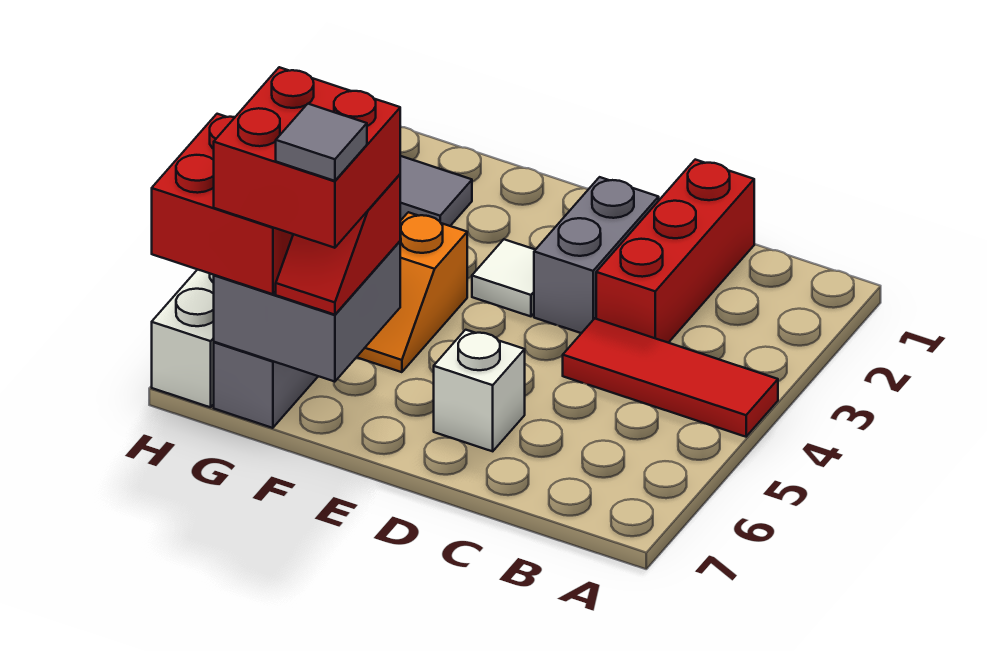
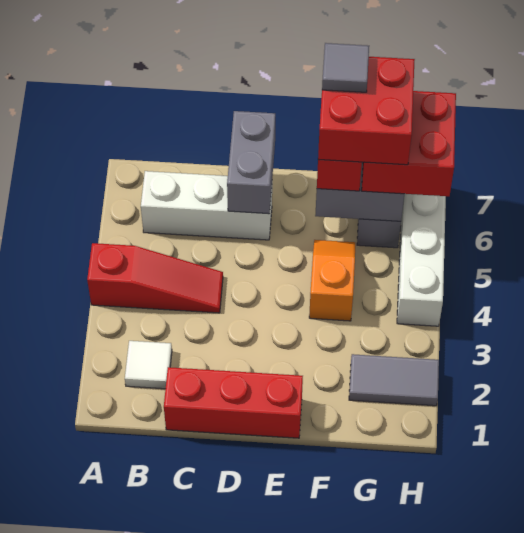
red tile A4:C4 level 1 -> red slope A4:C4 level 1 top A
red brick C1:C3 level 1 -> red brick C1:E1 level 1
grey brick D2:D3 level 1 -> grey brick D6:D7 level 2
white brick D6 level 1 -> white brick B6:D6 level 1
white tile E3 level 1 -> white tile B2 level 1

